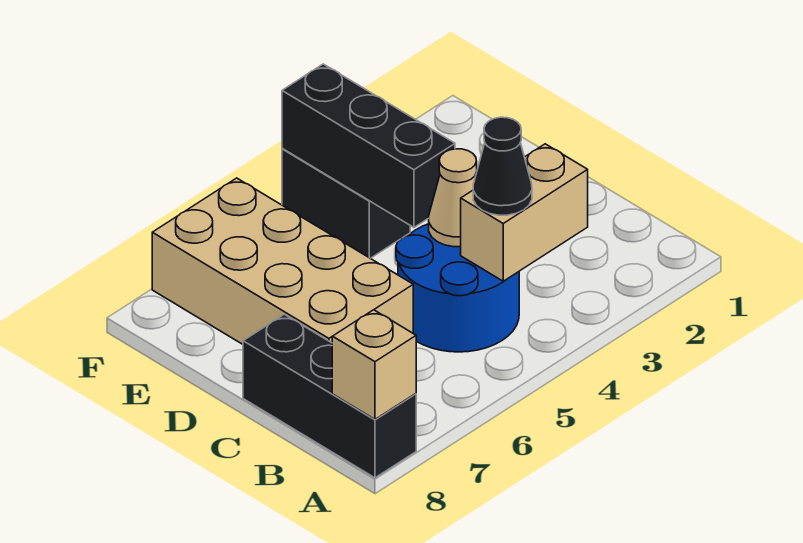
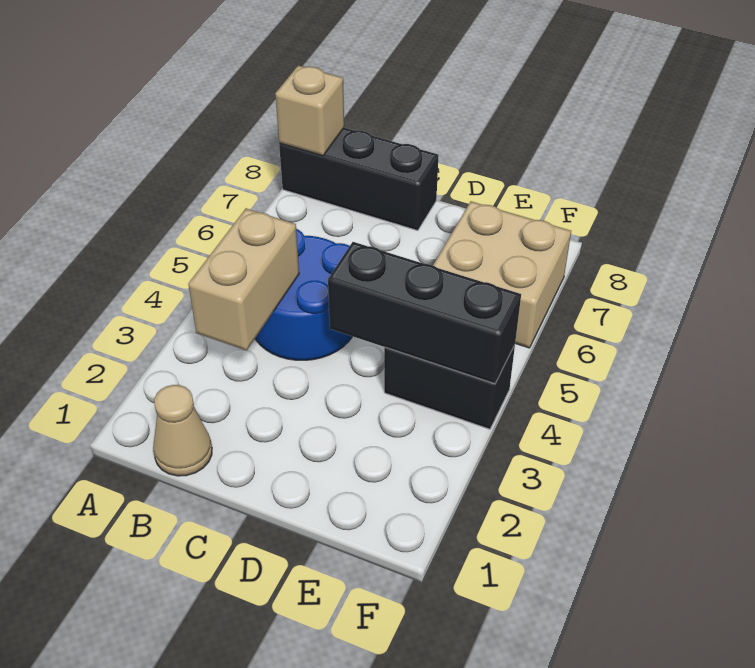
black cone B4 level 3 -> none
tan cone C4 level 2 -> tan cone B1 level 1
tan brick C6:F7 level 1 -> tan brick E6:F7 level 1

